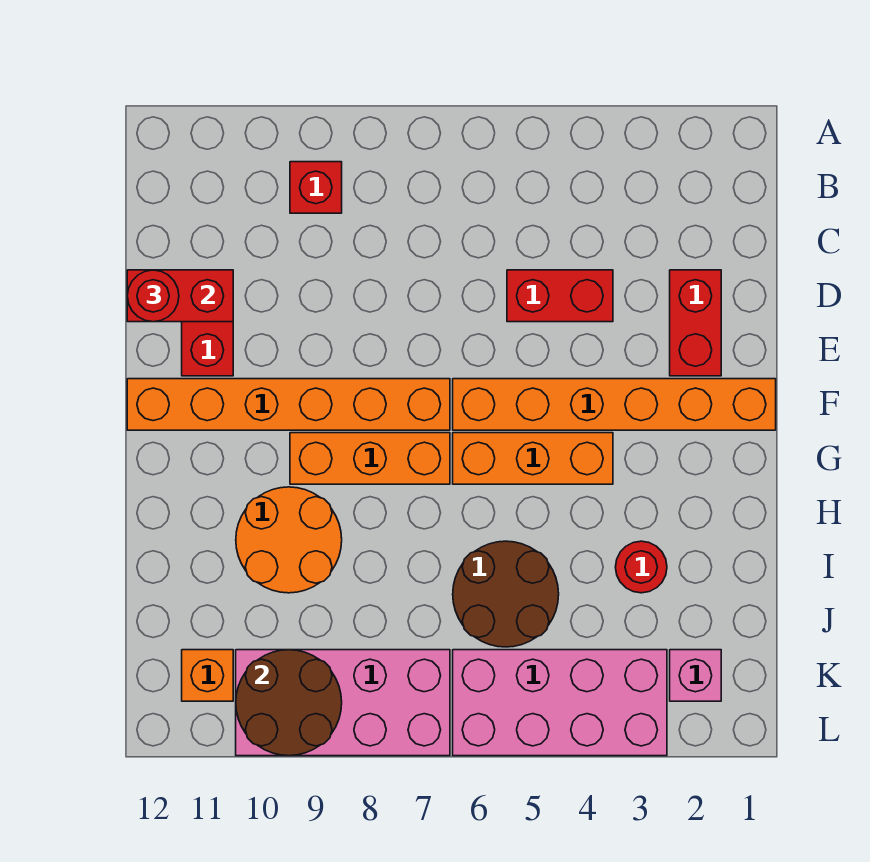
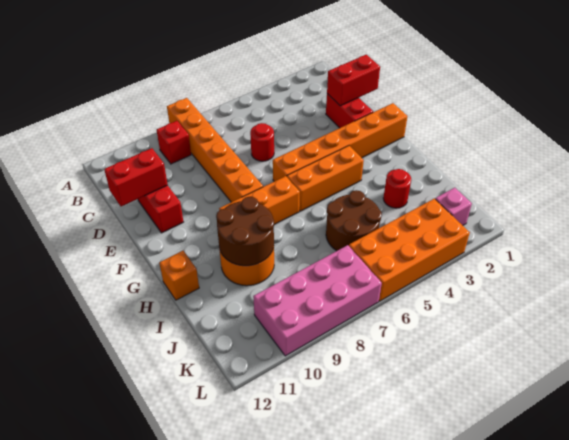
red brick D4:D5 level 1 -> red brick D1:D2 level 2
red round brick D12 level 3 -> red round brick D6 level 1
orange brick F7:F12 level 1 -> orange brick A8:F8 level 1
pink brick K3:L6 level 1 -> orange brick K3:L6 level 1
brown round brick K9:L10 level 2 -> brown round brick H9:I10 level 2
orange brick K11 level 1 -> orange brick H12 level 1

